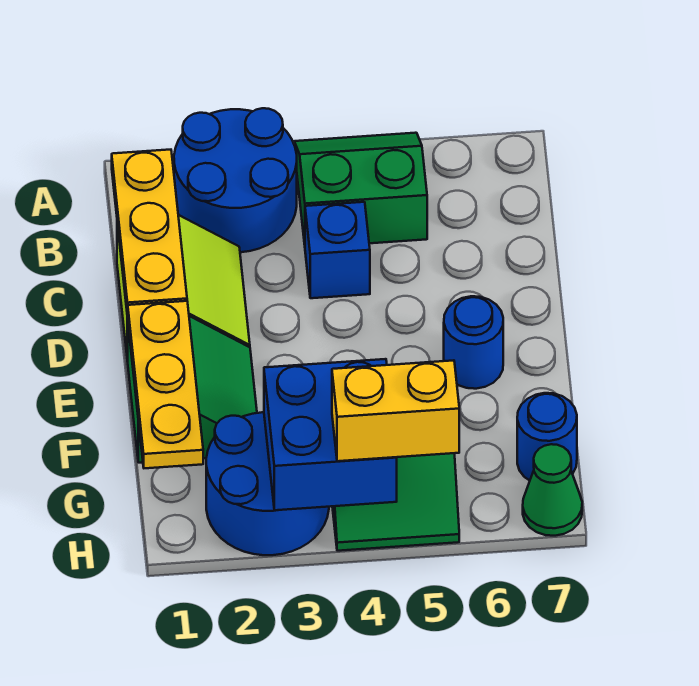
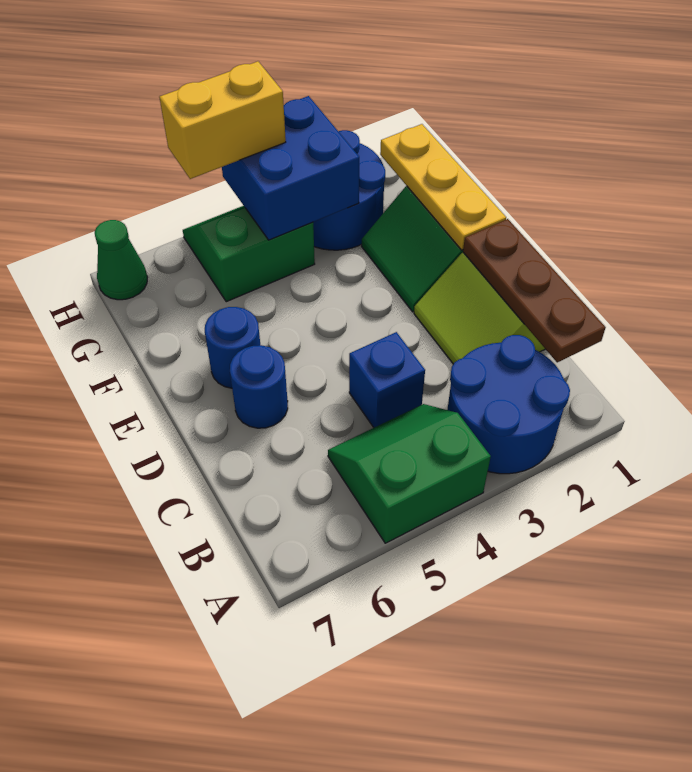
green slope A4:B5 level 1 top B -> green slope A4:B5 level 1 top A
yellow plate B1:D1 level 2 -> brown plate B1:D1 level 2
blue round brick G7 level 1 -> blue round brick D6 level 1

